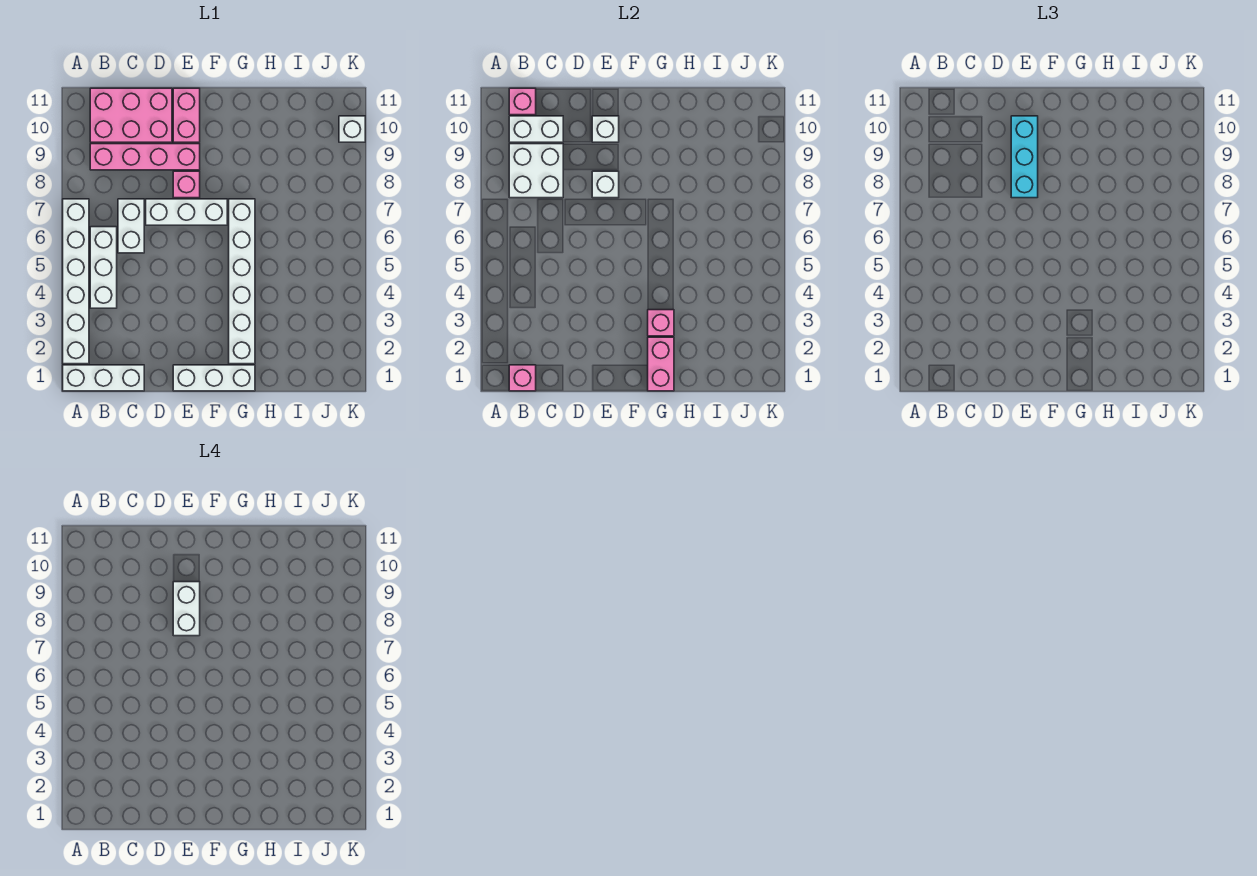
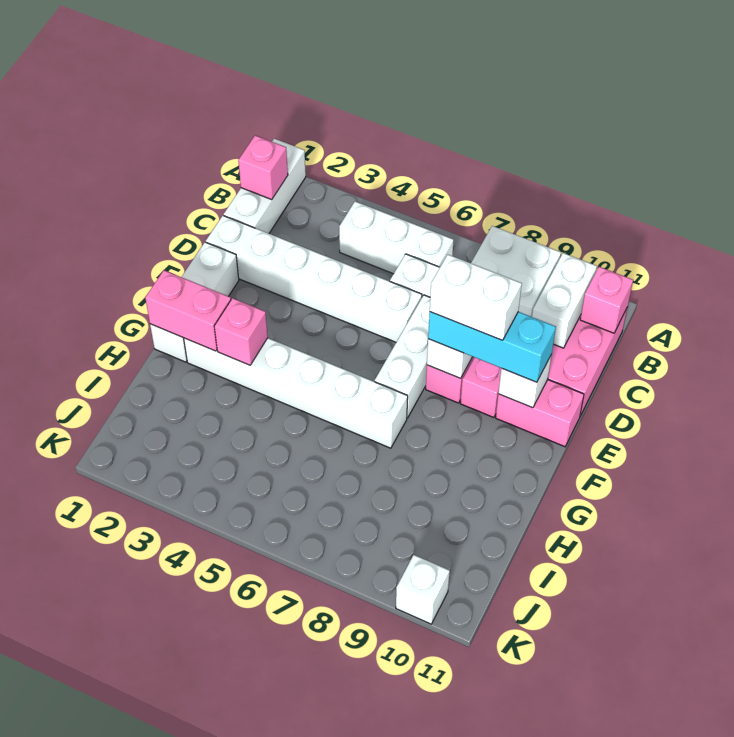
white brick A2:A7 level 1 -> white brick D1:D6 level 1

